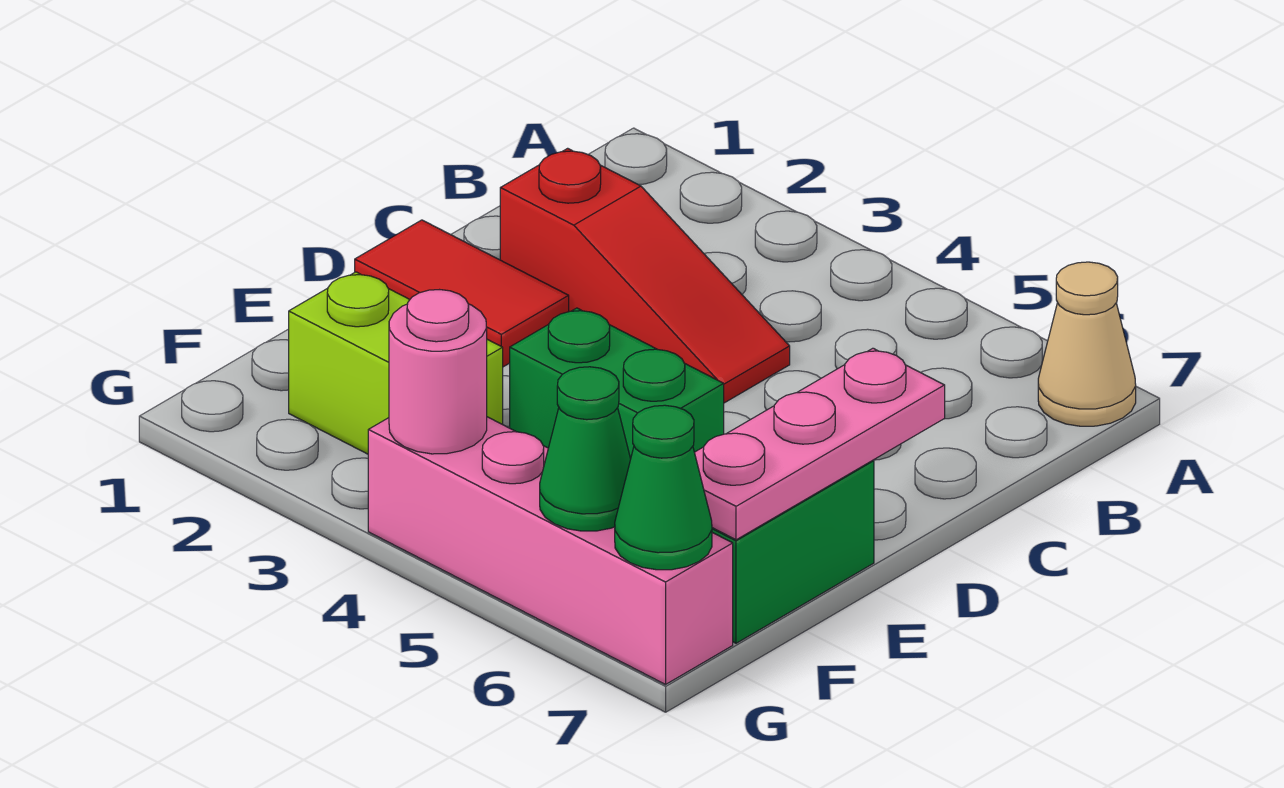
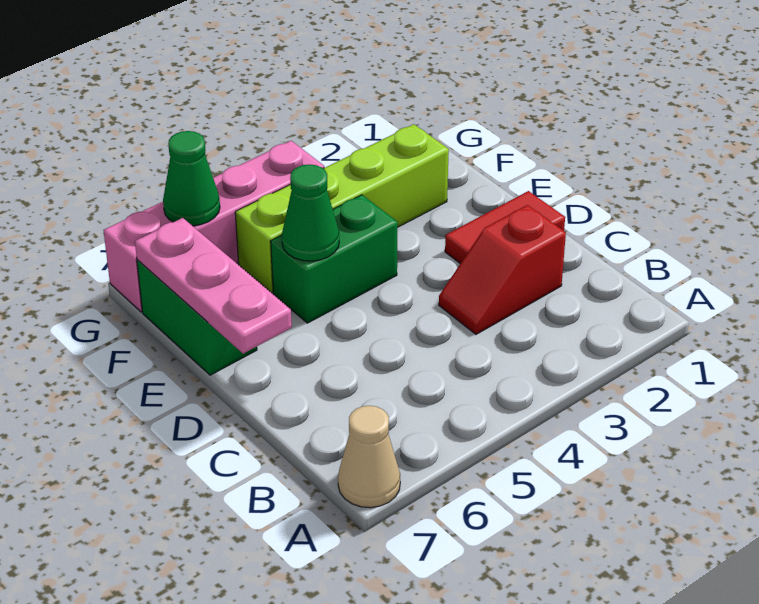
red slope C2:C4 level 1 top 2 -> red slope C2:C3 level 1 top 2
lime brick F2:F3 level 1 -> lime brick F2:F5 level 1
pink round brick G4 level 2 -> none
green cone G7 level 2 -> green cone E5 level 2

